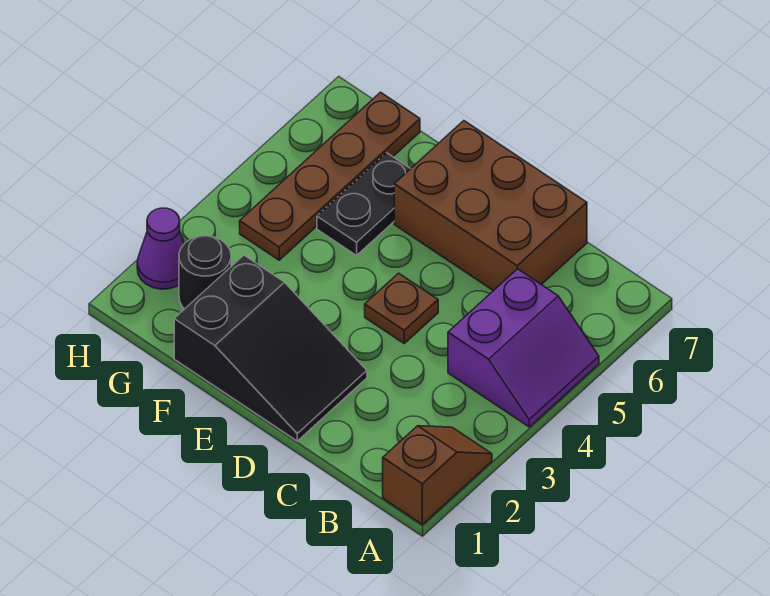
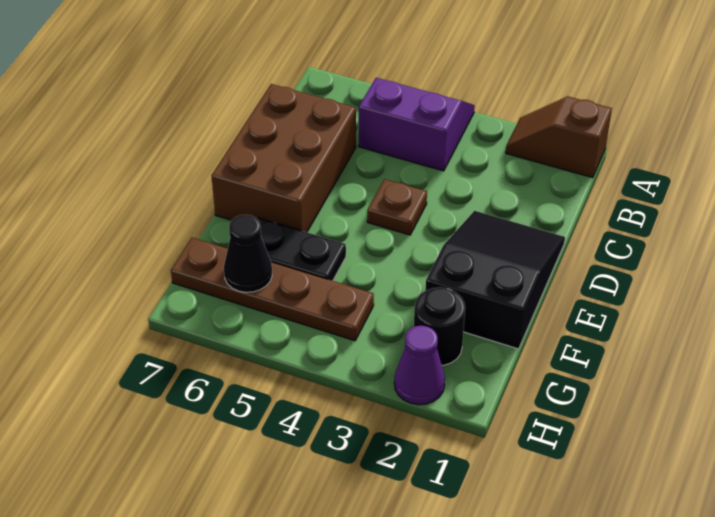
none -> black cone G6 level 2

